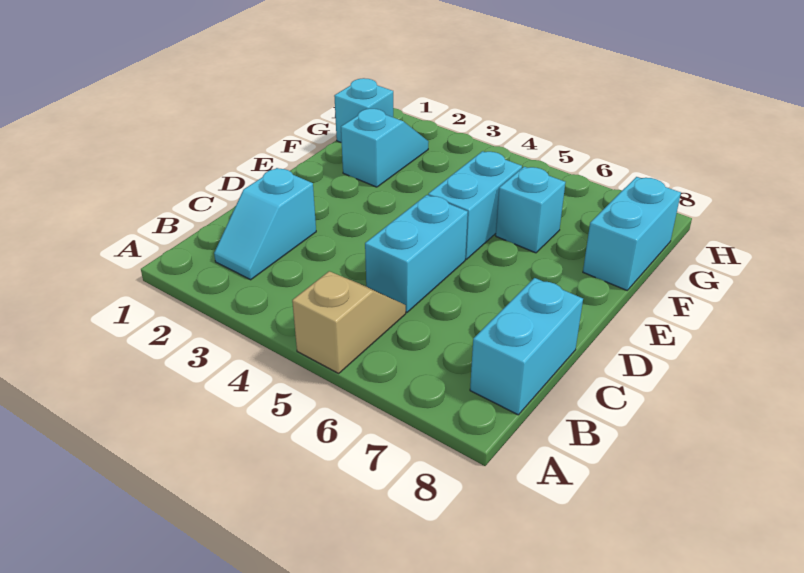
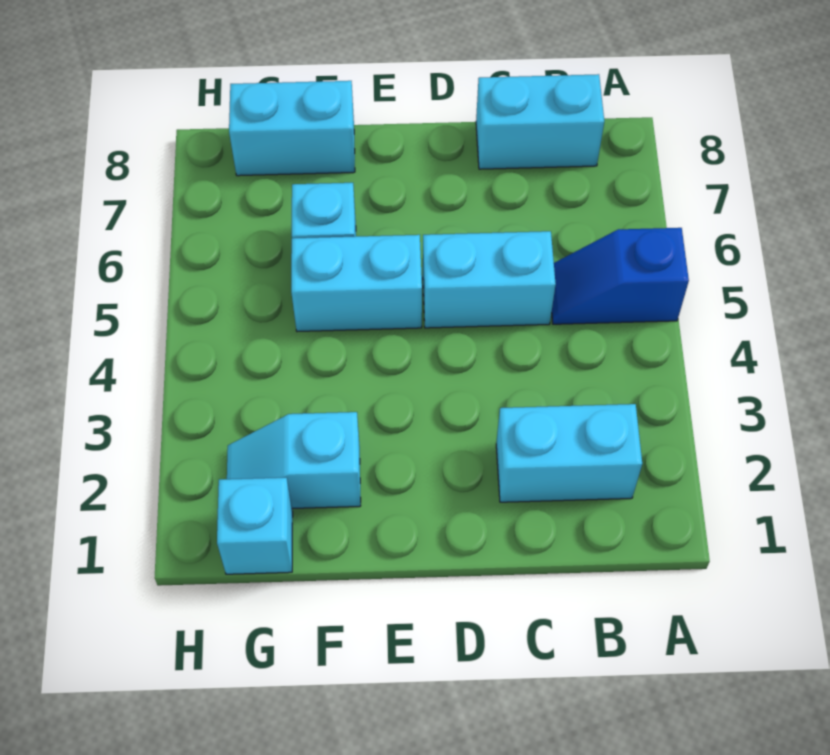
tan slope A5:B5 level 1 top A -> blue slope A5:B5 level 1 top A
cyan slope B2:C2 level 1 top C -> cyan brick B2:C2 level 1

